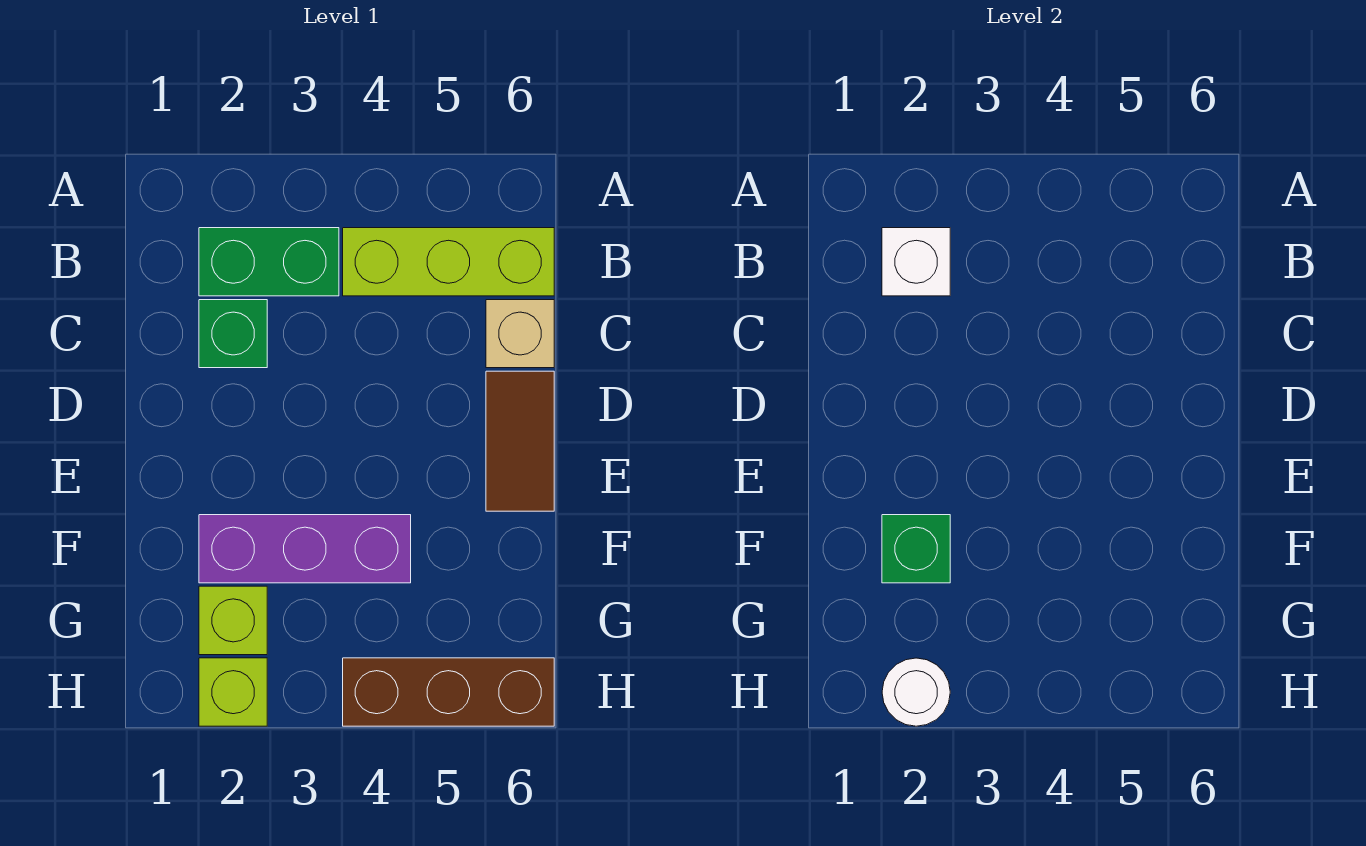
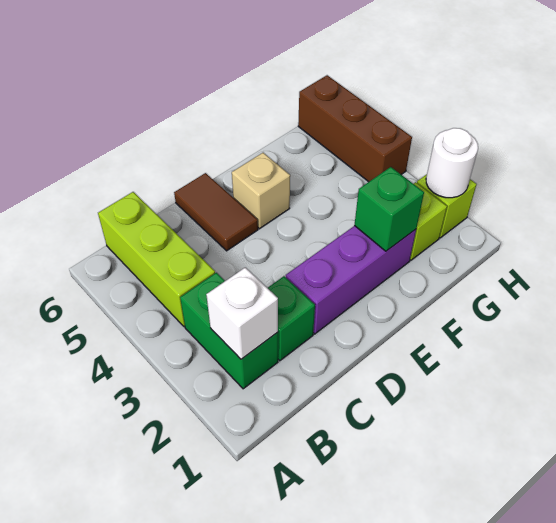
tan brick C6 level 1 -> tan brick E5 level 1
brown tile D6:E6 level 1 -> brown tile D5:D6 level 1
purple brick F2:F4 level 1 -> purple brick D2:F2 level 1

